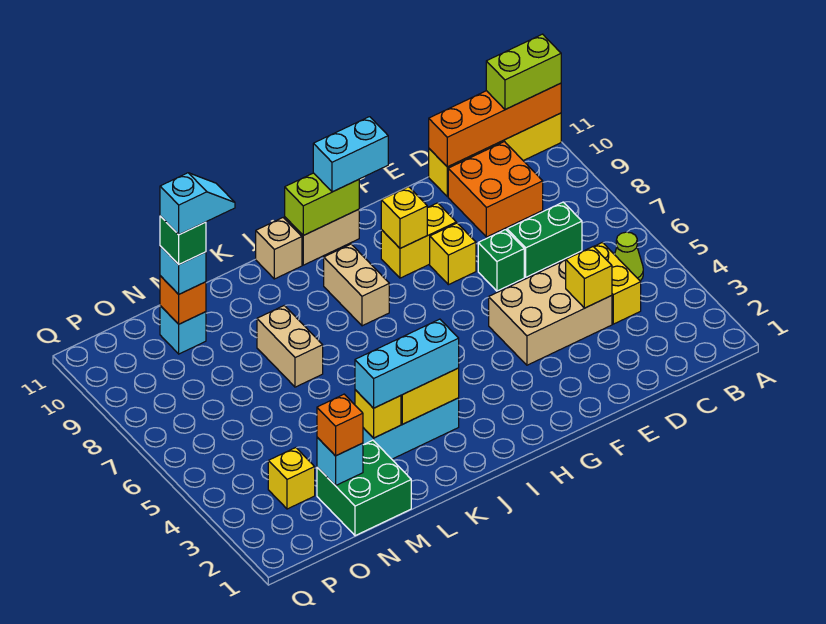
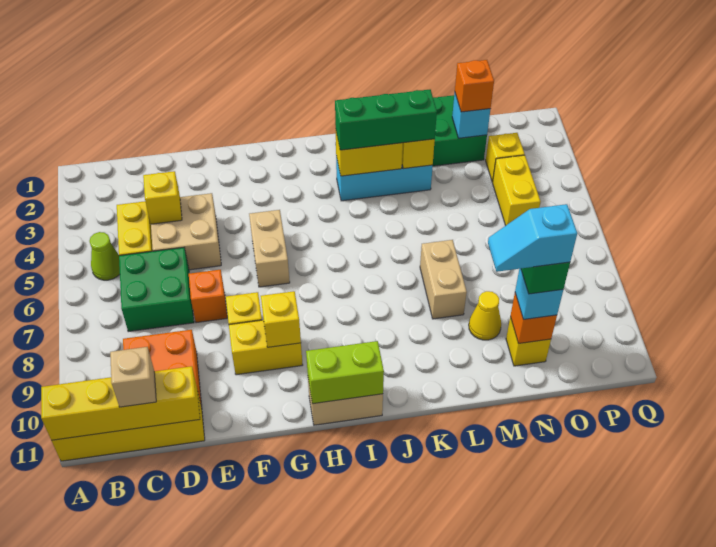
orange brick A11:D11 level 2 -> yellow brick A11:D11 level 2
lime brick A11:B11 level 3 -> none
green brick C7:D7 level 1 -> green brick C6:D7 level 1
tan brick D4:F5 level 1 -> tan brick D4:E5 level 1
green brick E7 level 1 -> orange brick E7 level 1
cyan brick G11:H11 level 3 -> none
tan brick I8:I9 level 1 -> tan brick G5:G6 level 1
cyan brick J3:L3 level 3 -> green brick J3:L3 level 3
tan brick J11 level 1 -> tan brick C11 level 3
none -> yellow cone M9 level 1
cyan brick N10 level 1 -> yellow brick N10 level 1
none -> yellow brick O4:O5 level 1

